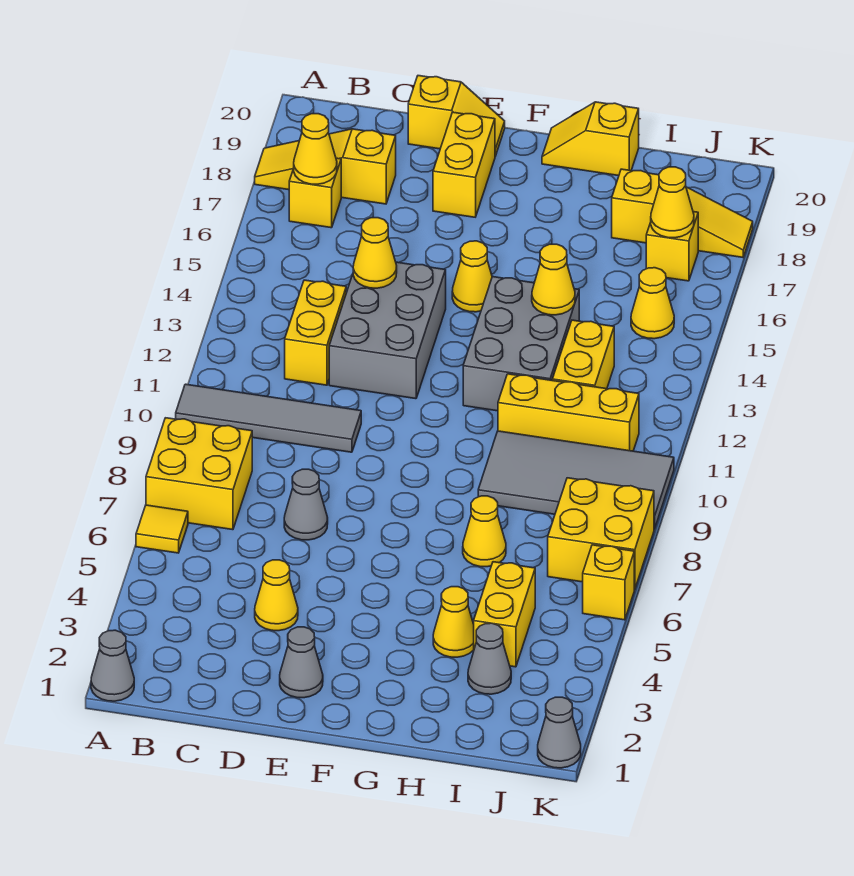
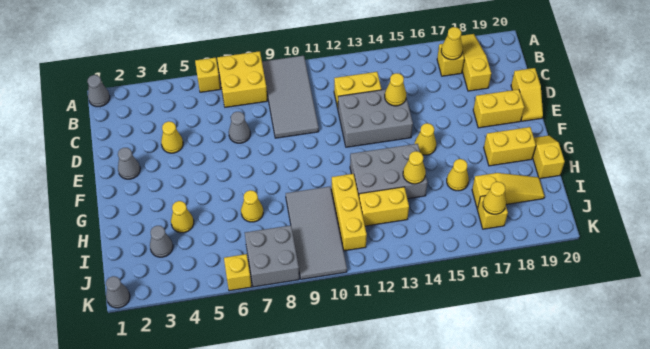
yellow tile A6 level 1 -> yellow brick A6 level 1
grey tile A10:D10 level 1 -> grey tile A9:D10 level 1
yellow brick I4:I5 level 1 -> yellow brick G18:G19 level 1
yellow slope I18:K18 level 1 top I -> yellow slope I17:I19 level 1 top 17
yellow brick J7:K8 level 1 -> grey brick J7:K8 level 1
yellow cone J15 level 1 -> yellow cone H16 level 1

